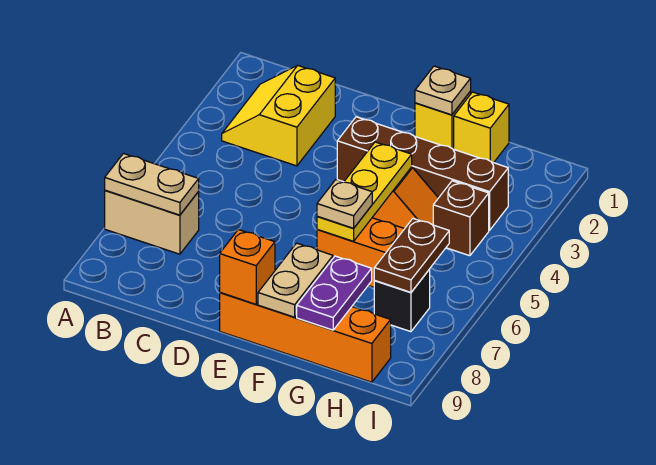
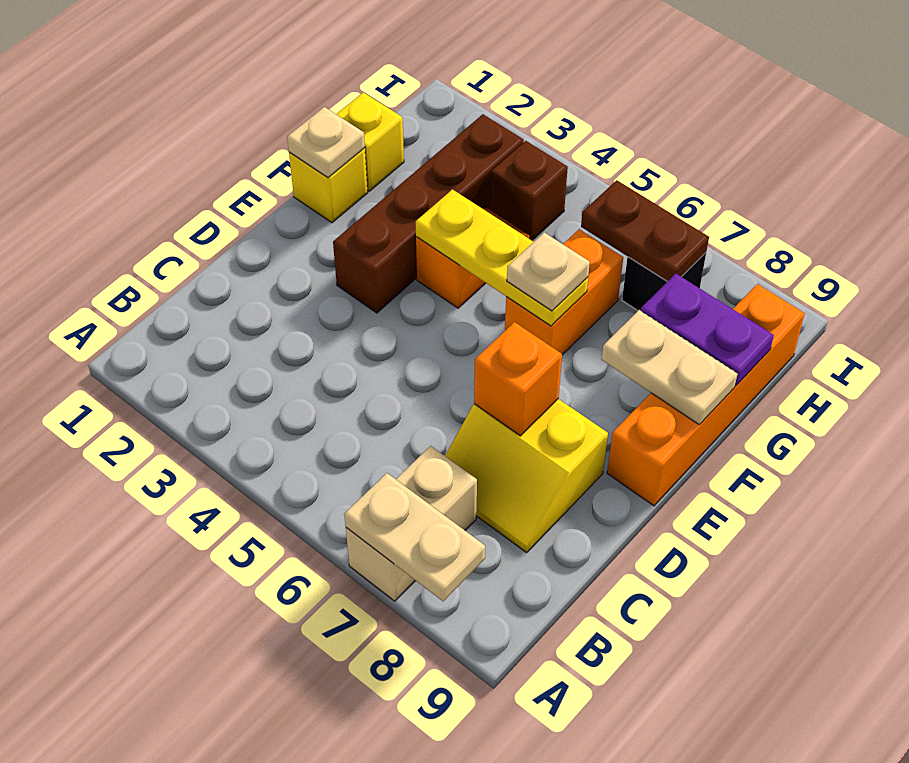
tan plate A7:B7 level 2 -> tan plate A7:A8 level 2
yellow slope B2:C3 level 1 top C -> yellow slope C7:D8 level 1 top D
orange brick E9 level 2 -> orange brick D7 level 2

